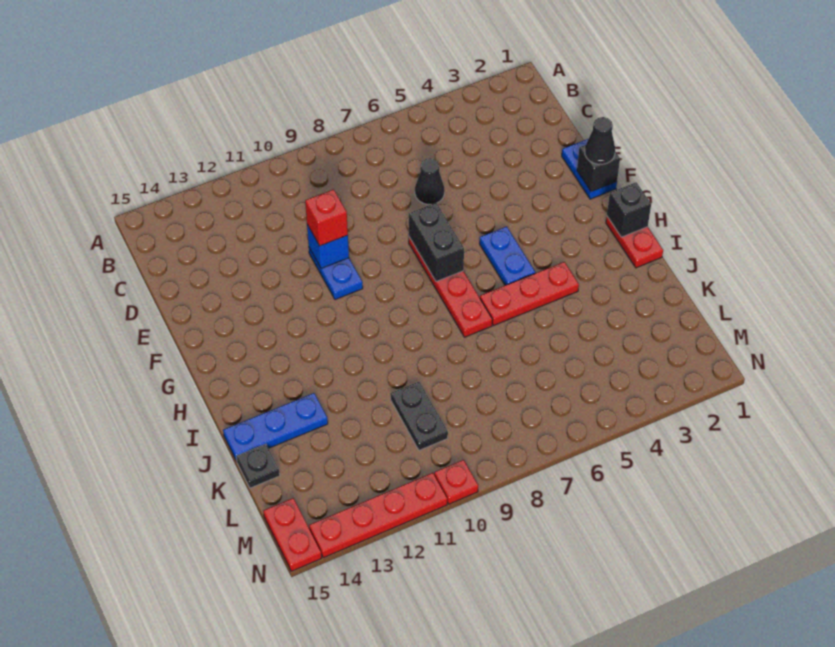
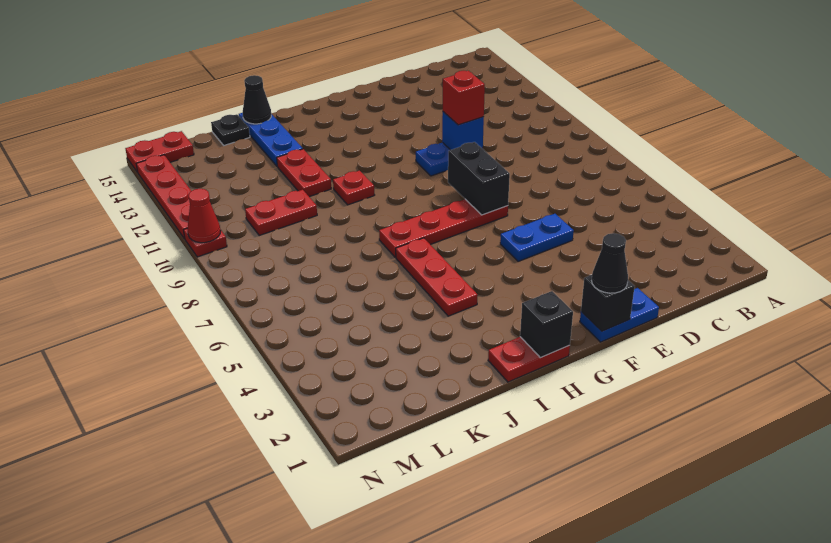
black cone D6 level 1 -> black cone J15 level 2
black brick F7:G7 level 2 -> black brick F7:F8 level 2
blue plate G5:H5 level 1 -> blue plate E5:F5 level 1
none -> red plate I10 level 1
none -> red plate J11:J12 level 1
black plate K10:L10 level 1 -> red plate K10:L10 level 1
none -> red cone N10 level 2

